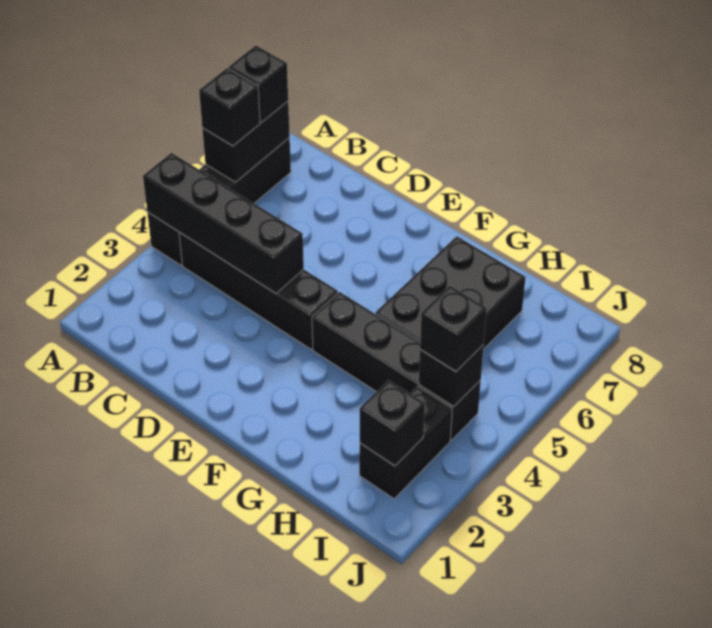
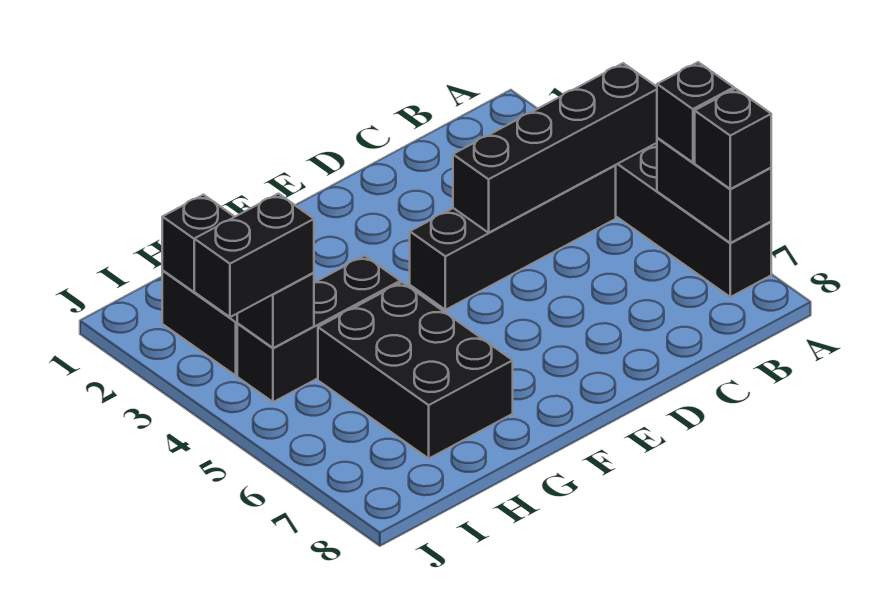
black brick F4:I4 level 1 -> black brick G4:I4 level 1
black brick I4 level 3 -> black brick I4:J4 level 3

